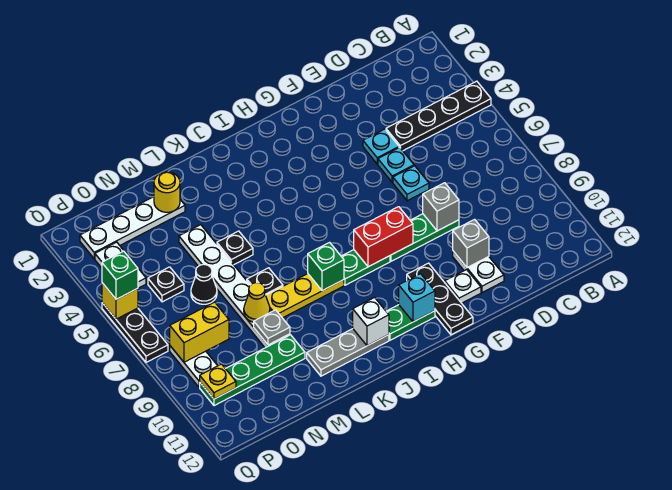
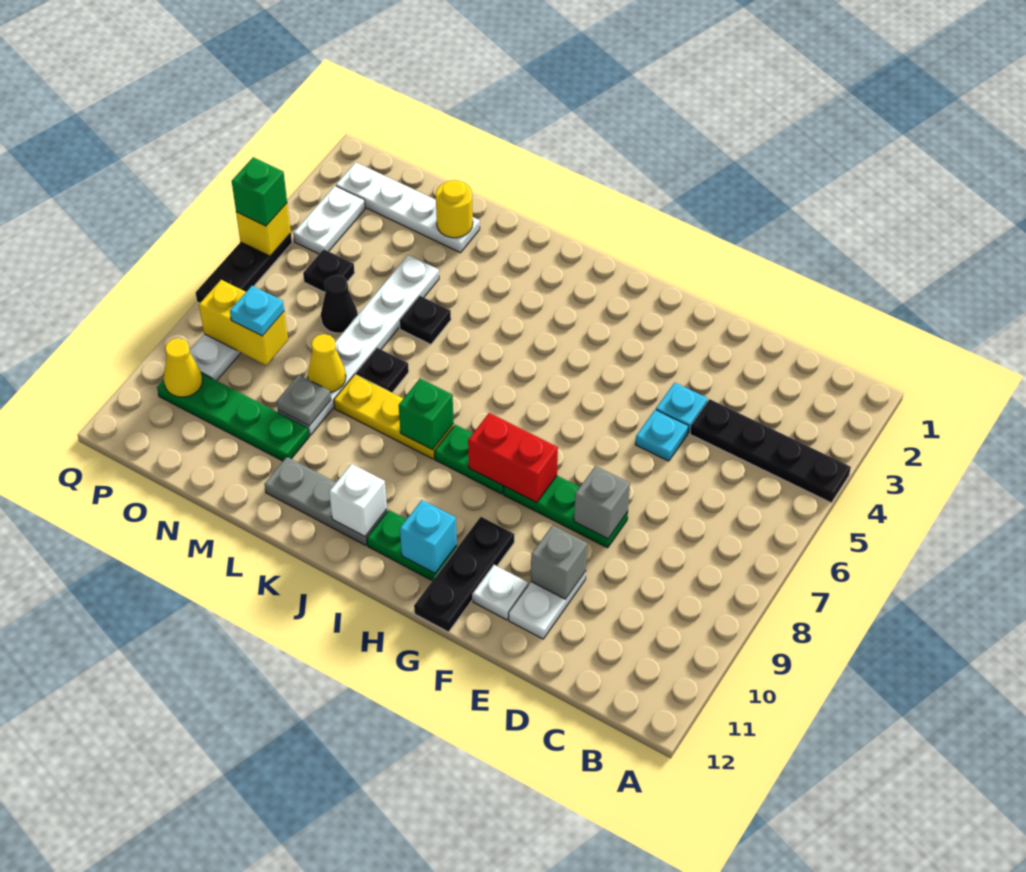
cyan plate E6 level 1 -> cyan plate O8 level 3
yellow plate P10 level 2 -> yellow cone P10 level 2

